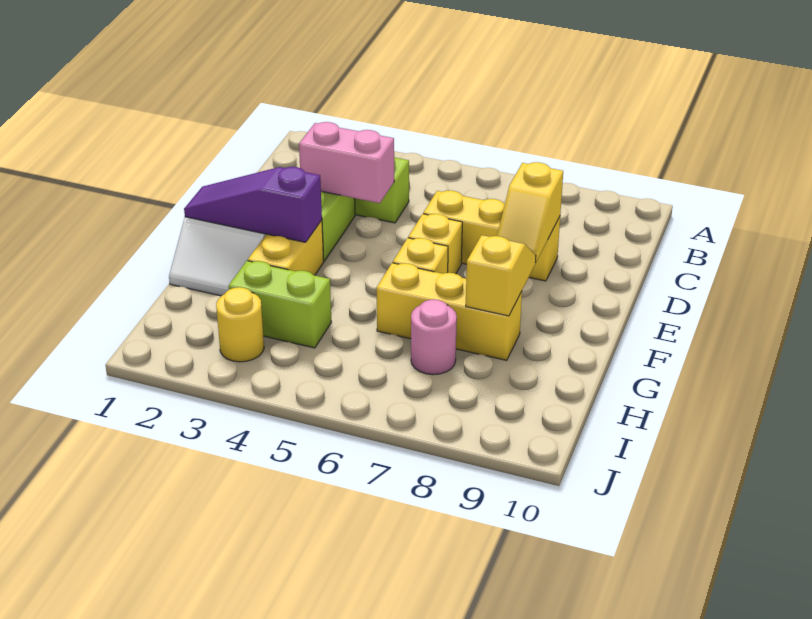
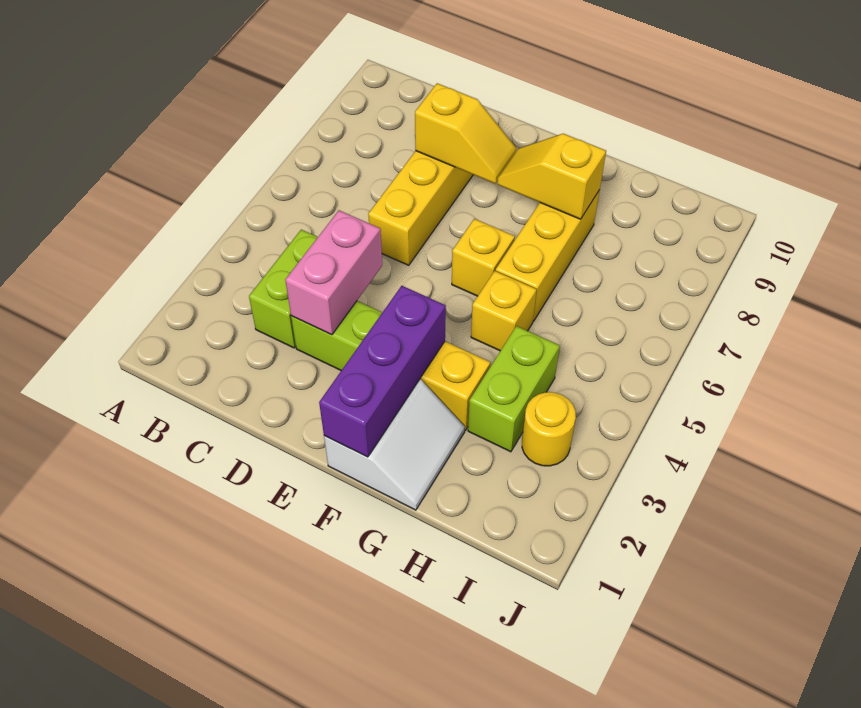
yellow brick E6 level 1 -> yellow brick G5 level 1
purple slope F1:F3 level 2 top 3 -> purple brick F1:F3 level 2
pink round brick H7 level 1 -> none

